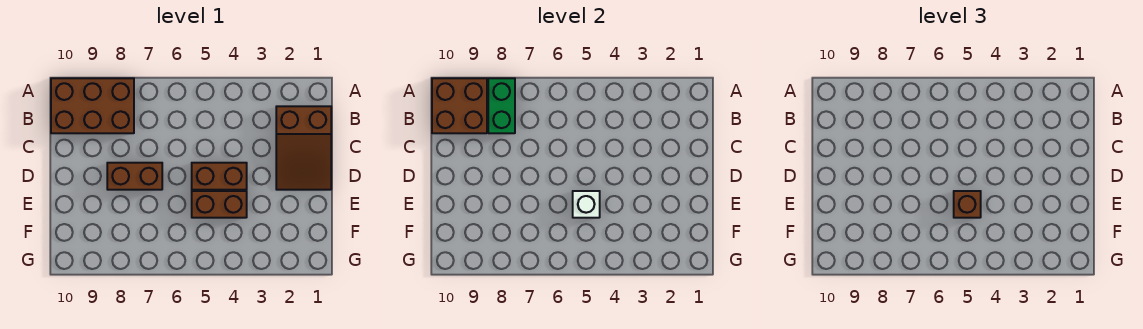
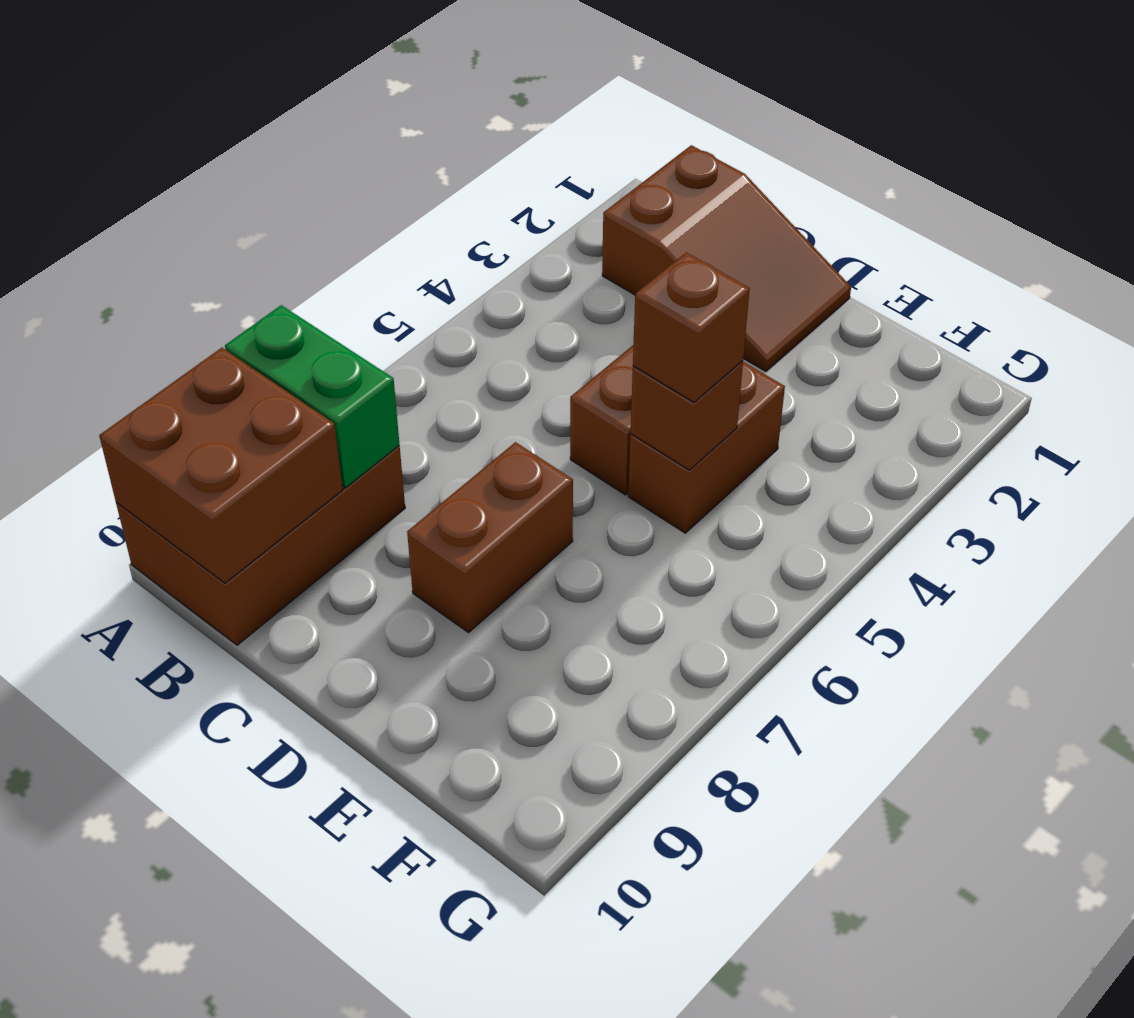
white brick E5 level 2 -> brown brick E5 level 2

